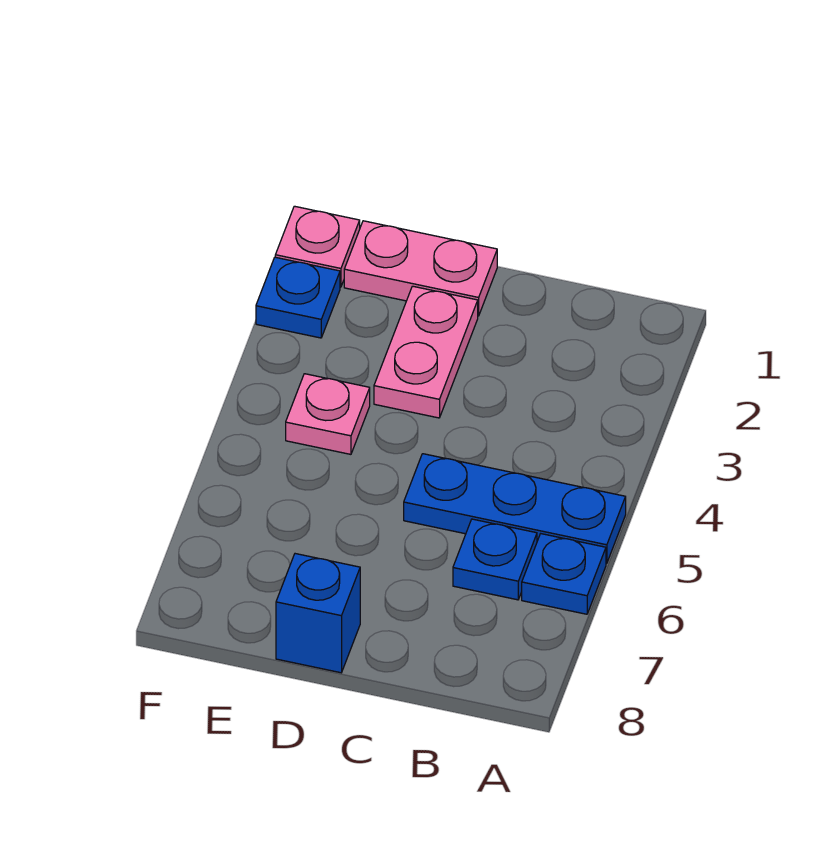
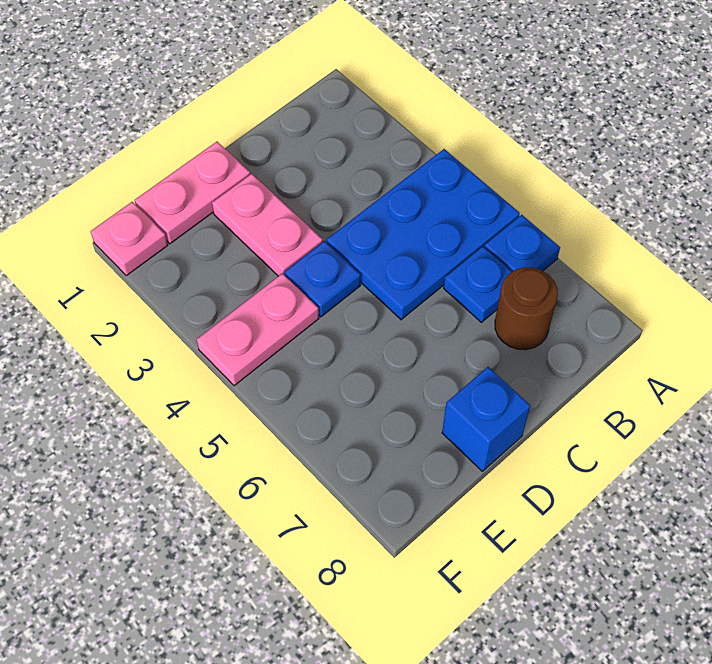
blue plate A5:C5 level 1 -> blue plate A4:C5 level 1
none -> brown round brick B7 level 1
pink plate E4 level 1 -> pink plate E4:F4 level 1
blue plate F2 level 1 -> blue plate D4 level 1

